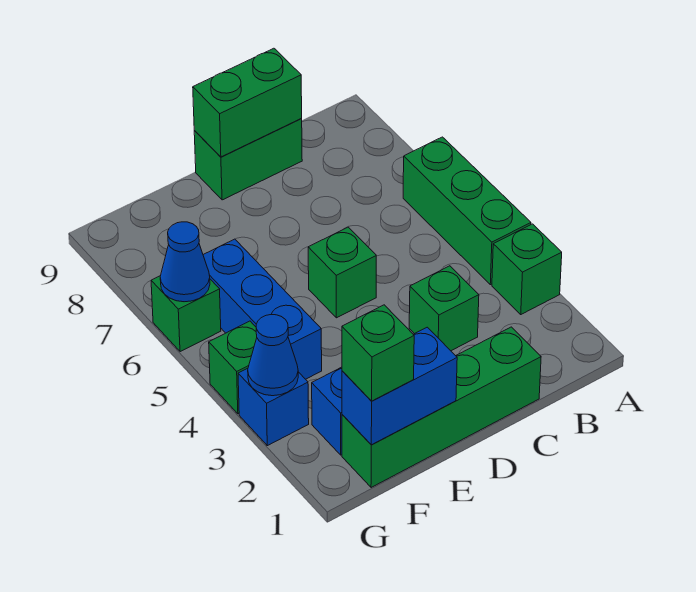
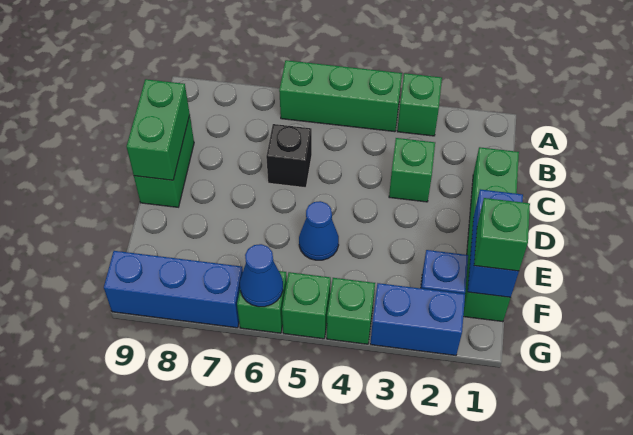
none -> black brick C6 level 1
green brick D5 level 1 -> green brick G5 level 1
blue brick F4:F6 level 1 -> blue brick G7:G9 level 1
blue brick G3 level 1 -> blue brick G2:G3 level 1
blue cone G3 level 2 -> blue cone E5 level 1

